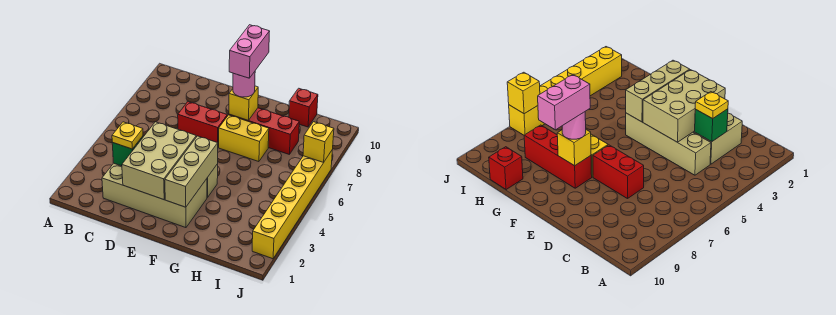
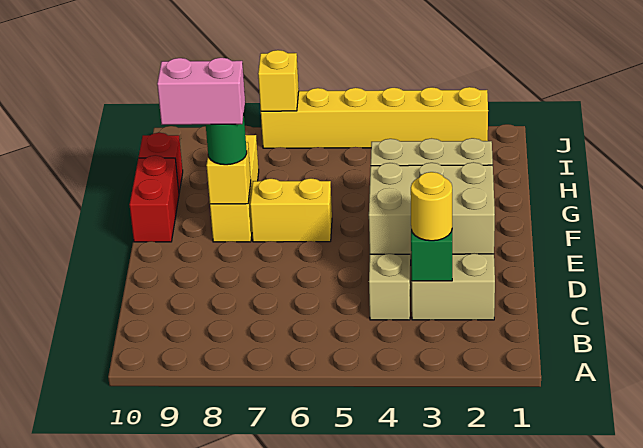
yellow plate C3 level 3 -> yellow round brick C3 level 3
red brick D7:E7 level 1 -> red brick F10:G10 level 1
yellow brick F7:G7 level 1 -> yellow brick F6:F7 level 1
red brick F8:H8 level 1 -> yellow brick F8:H8 level 1
pink round brick F8 level 3 -> green round brick F8 level 3

